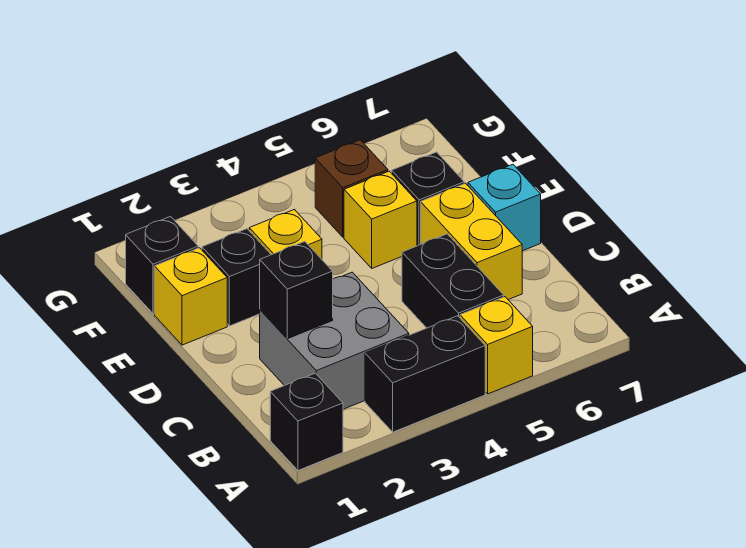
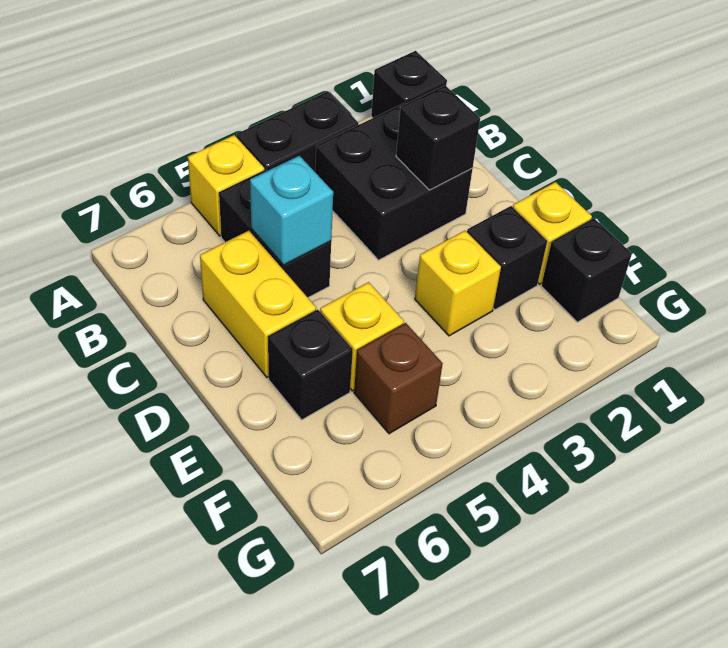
grey brick B2:C3 level 1 -> black brick B2:C3 level 1
cyan brick D7 level 1 -> cyan brick C5 level 2

